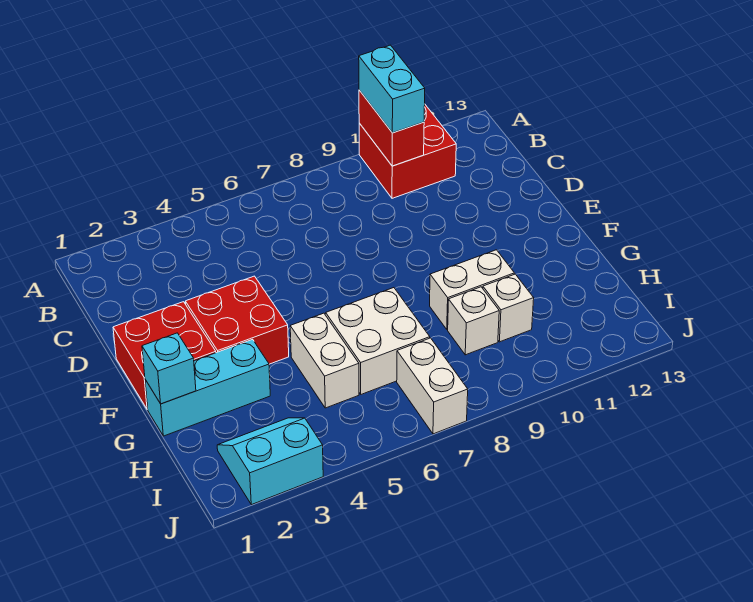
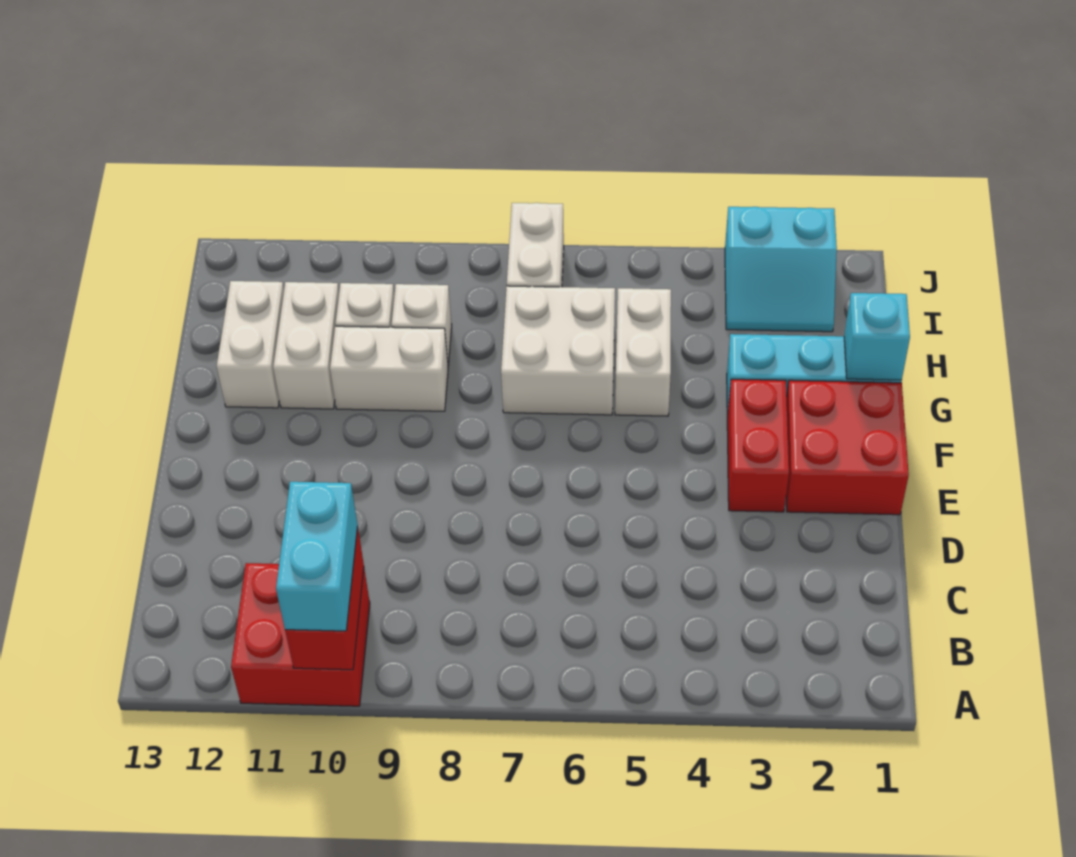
red brick E3:F4 level 1 -> red brick E3:F3 level 1
none -> white brick G11:H11 level 1
none -> white brick G12:H12 level 1

